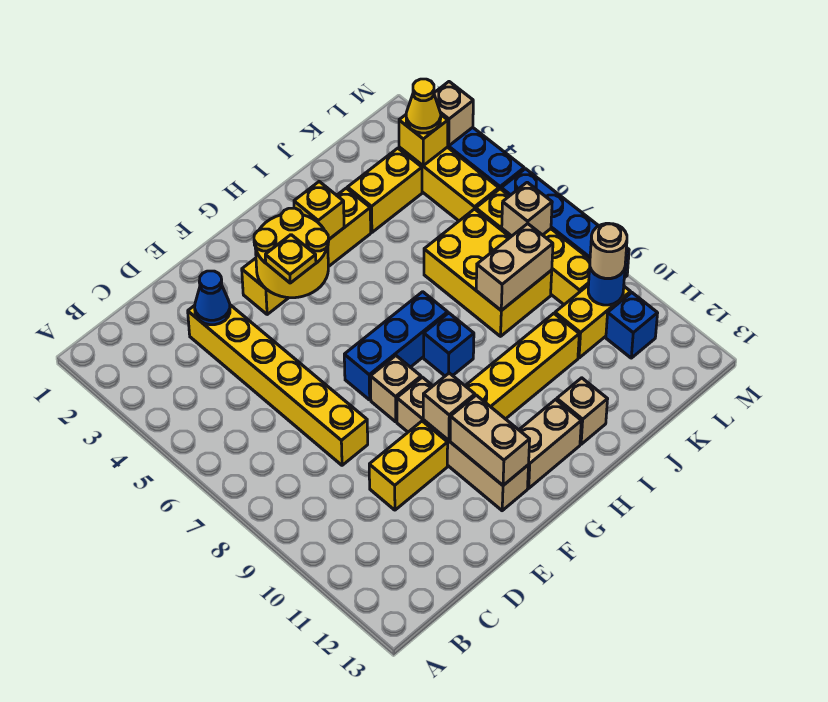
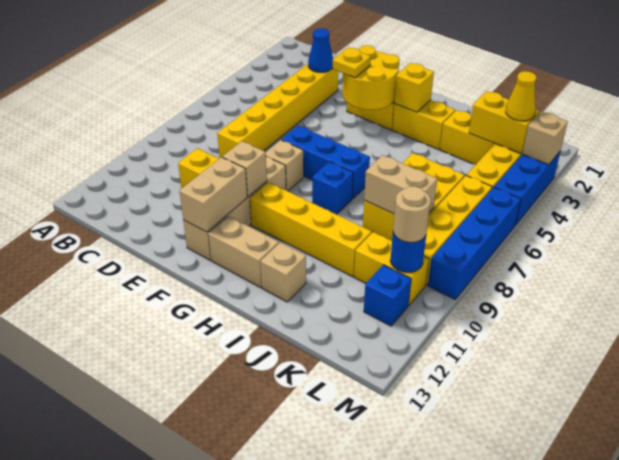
yellow brick L3 level 2 -> yellow brick K3:L3 level 2
tan brick L7 level 2 -> none

